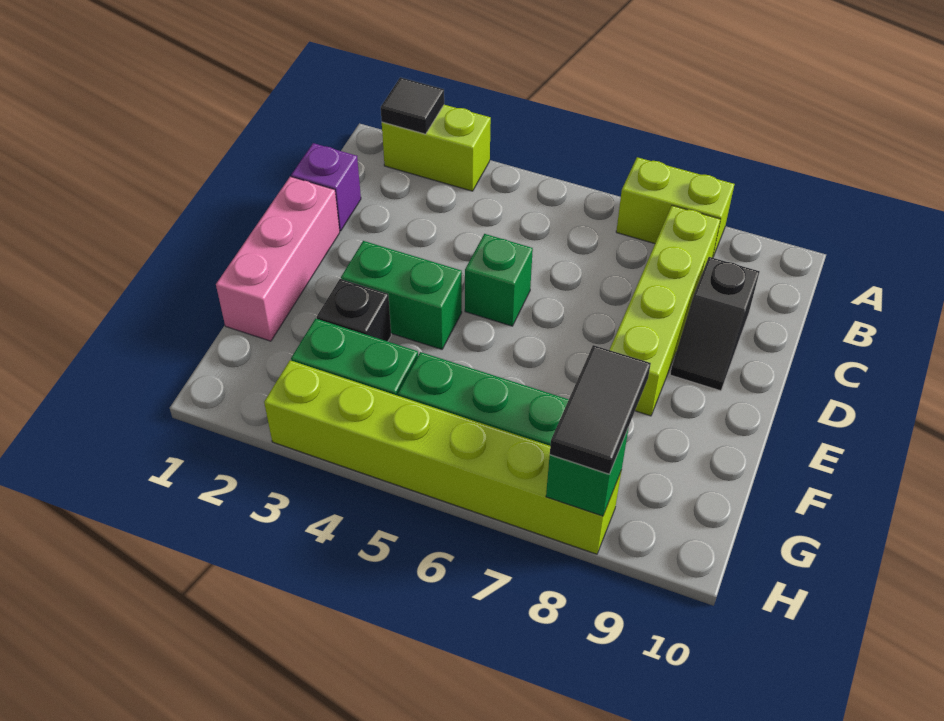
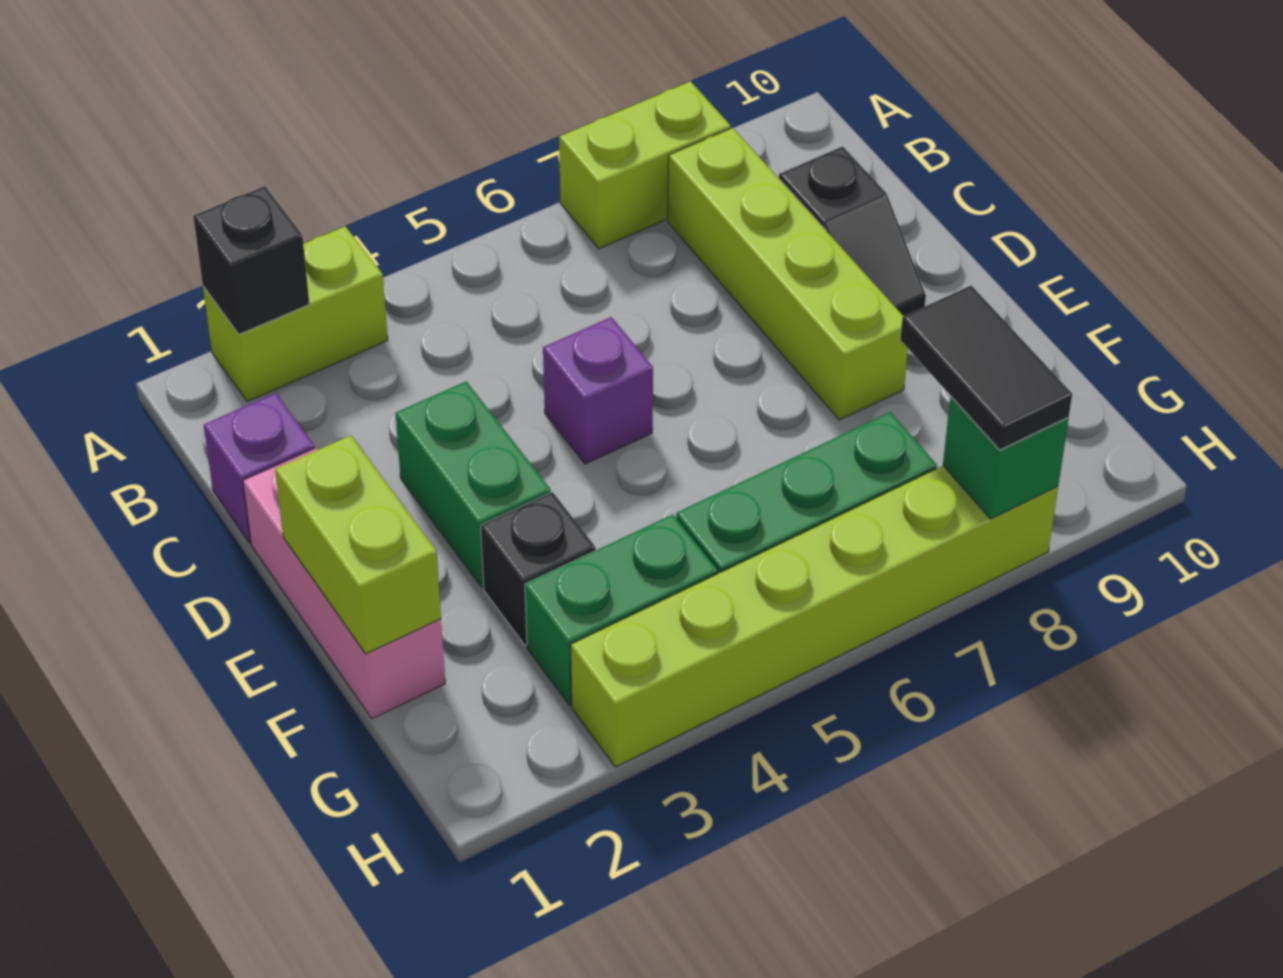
black tile A2 level 2 -> black brick A2 level 2
green brick D5 level 1 -> purple brick D5 level 1
none -> lime brick E1:F1 level 2
green brick E3:E4 level 1 -> green brick D3:E3 level 1

